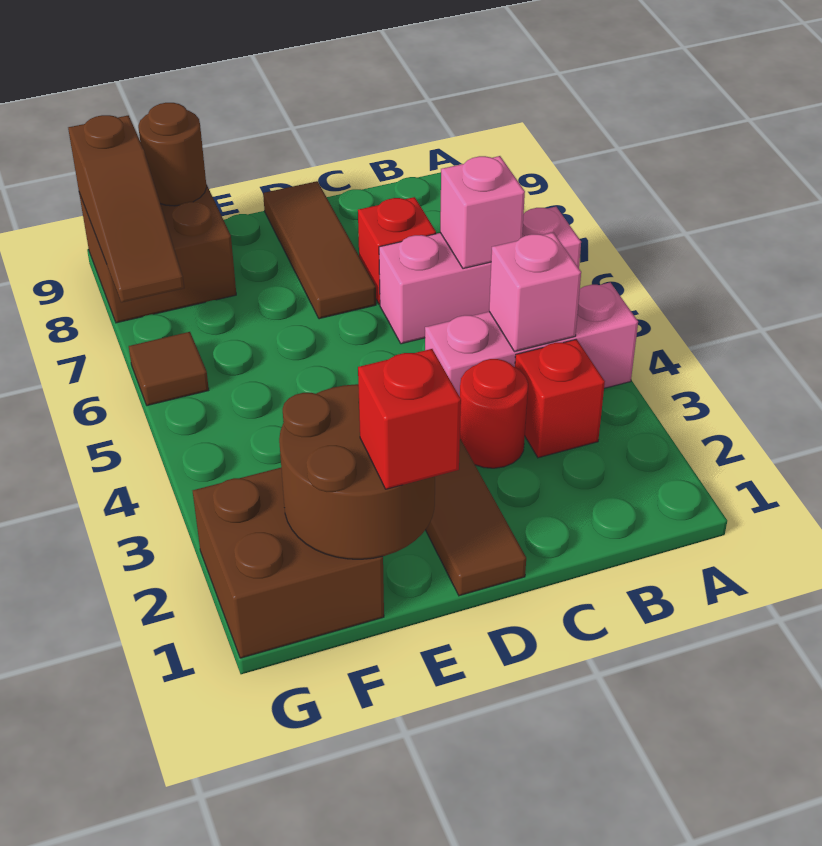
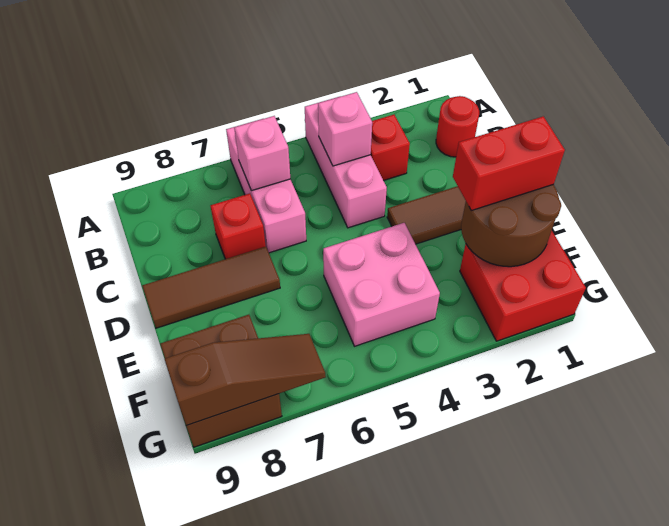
red round brick C3 level 1 -> red round brick B1 level 1
red brick E1 level 3 -> red brick E1:E2 level 3
none -> pink brick E4:F5 level 1
brown brick F1:G2 level 1 -> red brick F1:G2 level 1
brown round brick F9 level 2 -> none
brown tile G6 level 1 -> none

